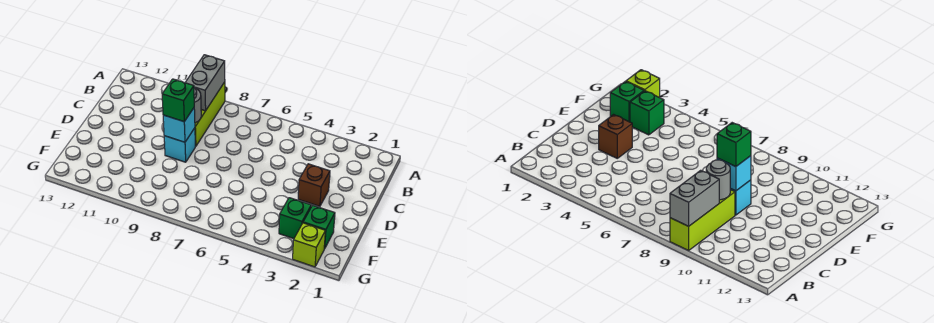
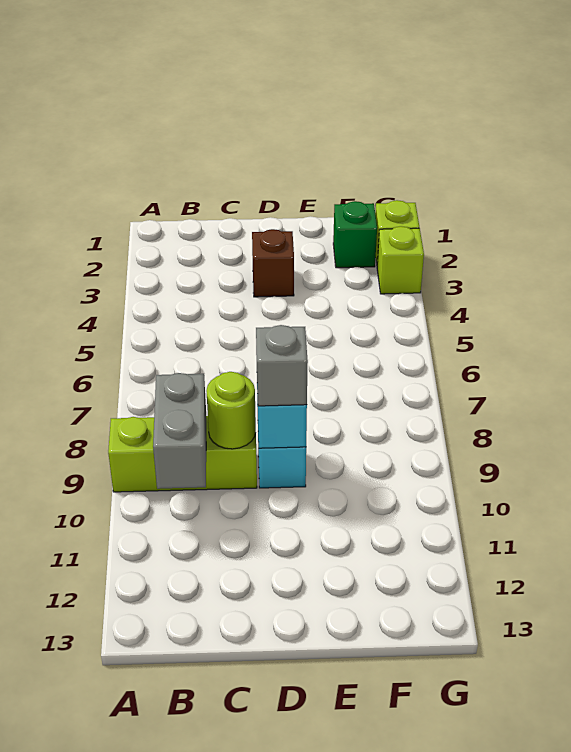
grey brick A9:B9 level 2 -> grey brick B9:B10 level 2
grey round brick C9 level 2 -> lime round brick C9 level 2
green brick D9 level 3 -> grey brick D9 level 3
green brick F3 level 1 -> none
none -> lime brick G3 level 1

